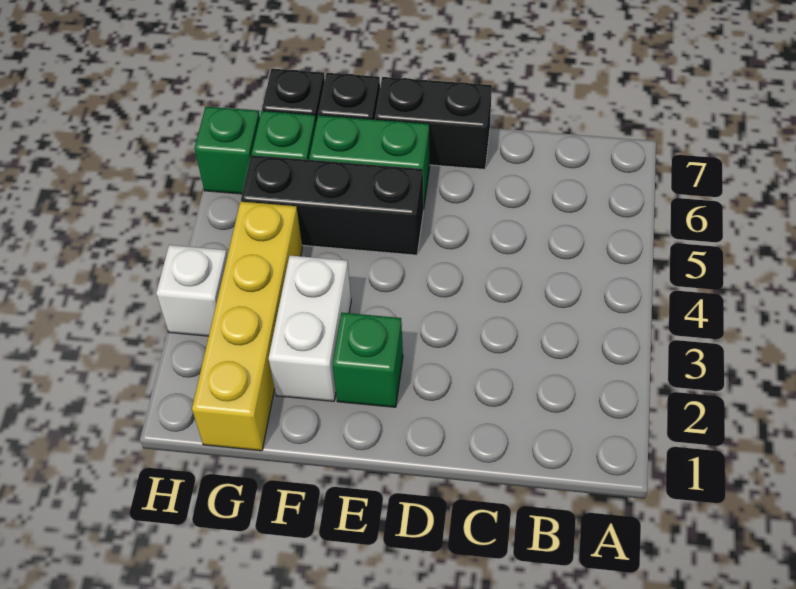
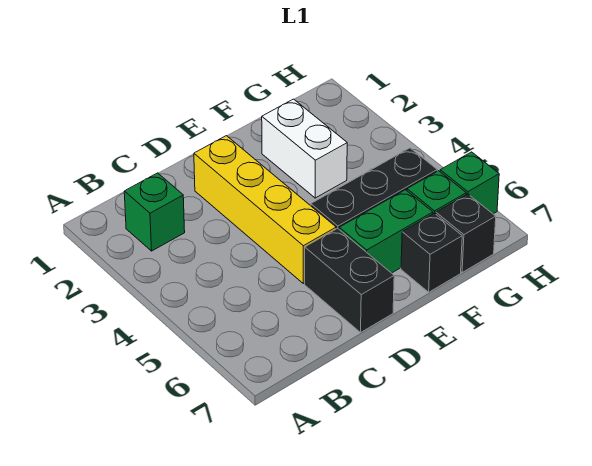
black brick D7:E7 level 1 -> black brick D6:D7 level 1
green brick E2 level 1 -> green brick B2 level 1
yellow brick G1:G4 level 1 -> yellow brick D2:D5 level 1
white brick H3 level 1 -> none

